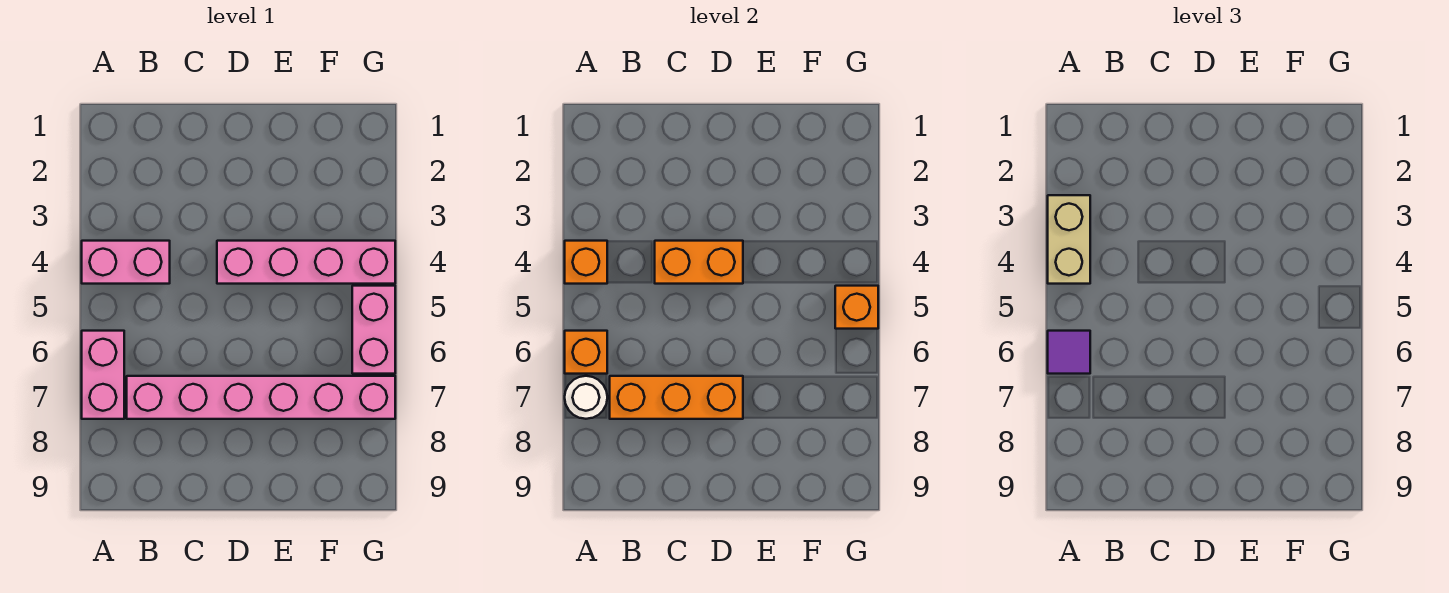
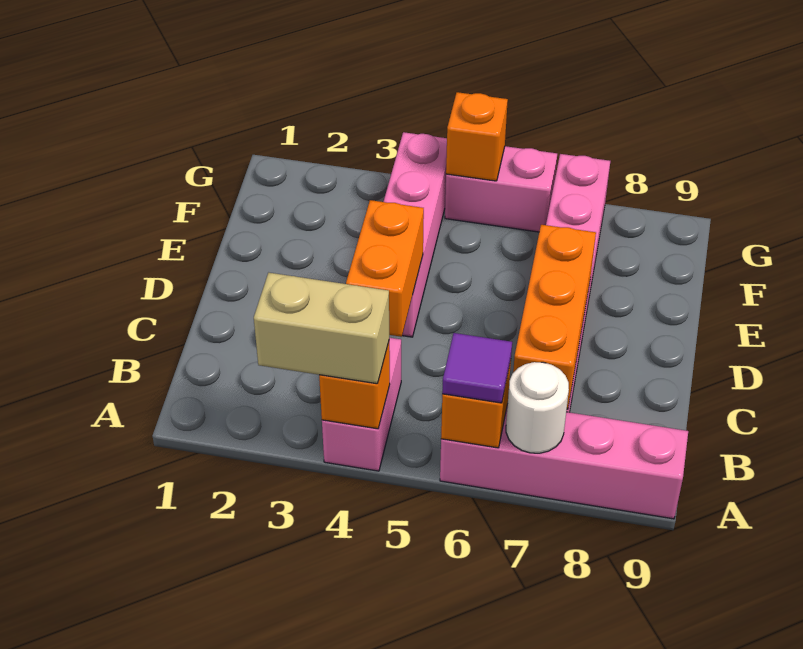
pink brick A6:A7 level 1 -> pink brick A6:A9 level 1

